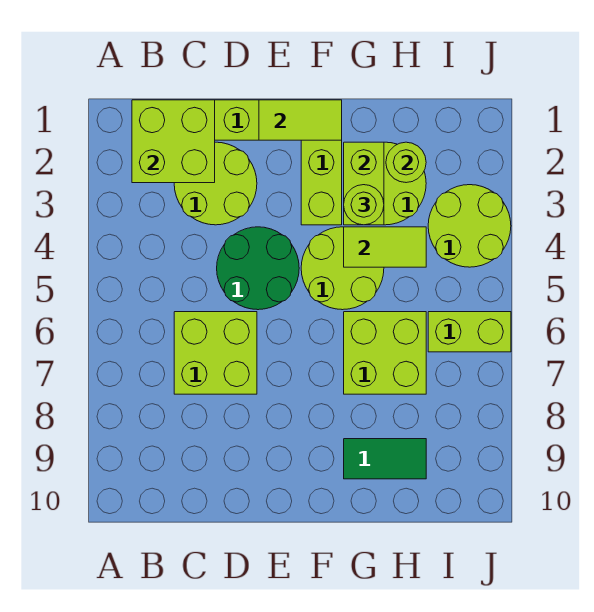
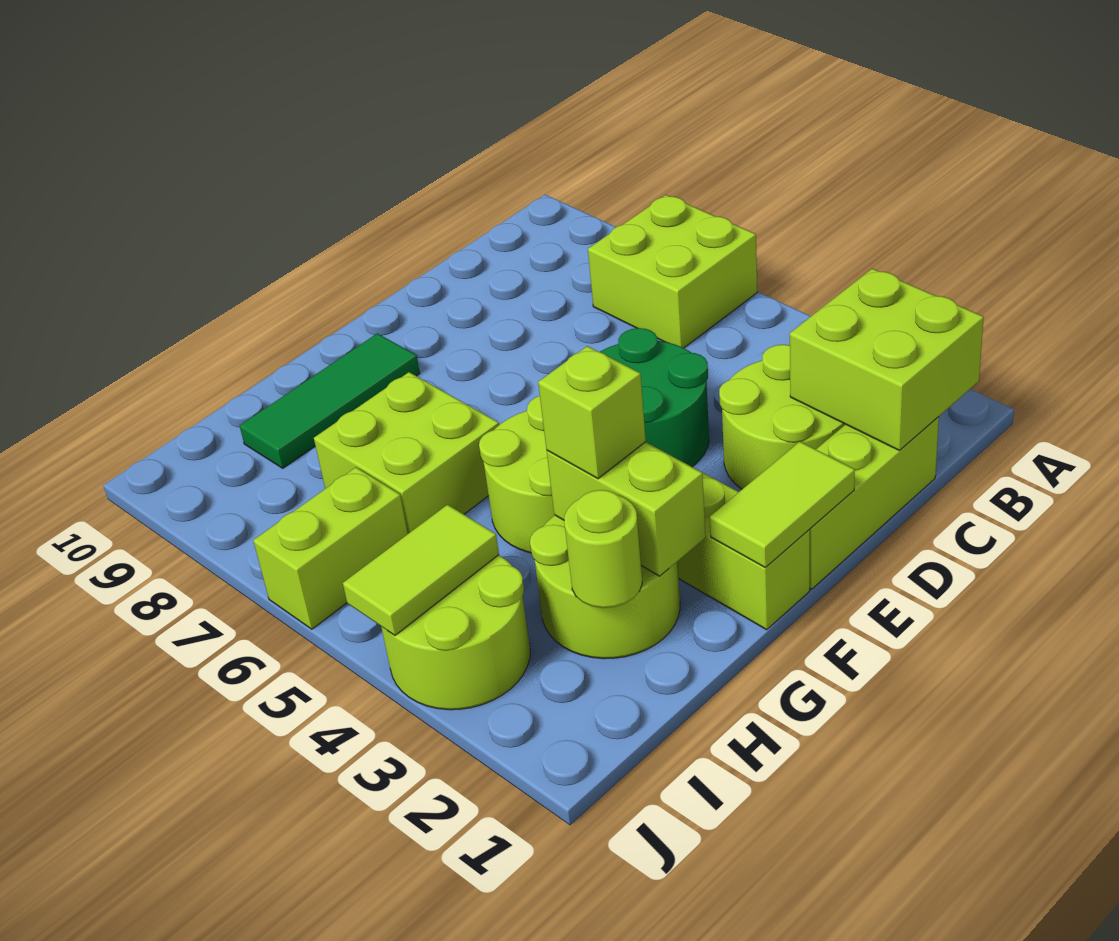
lime brick C6:D7 level 1 -> lime brick A6:B7 level 1
lime round brick G3 level 3 -> lime brick G3 level 3
lime tile G4:H4 level 2 -> lime tile I4:J4 level 2
green tile G9:H9 level 1 -> green tile F9:H9 level 1

